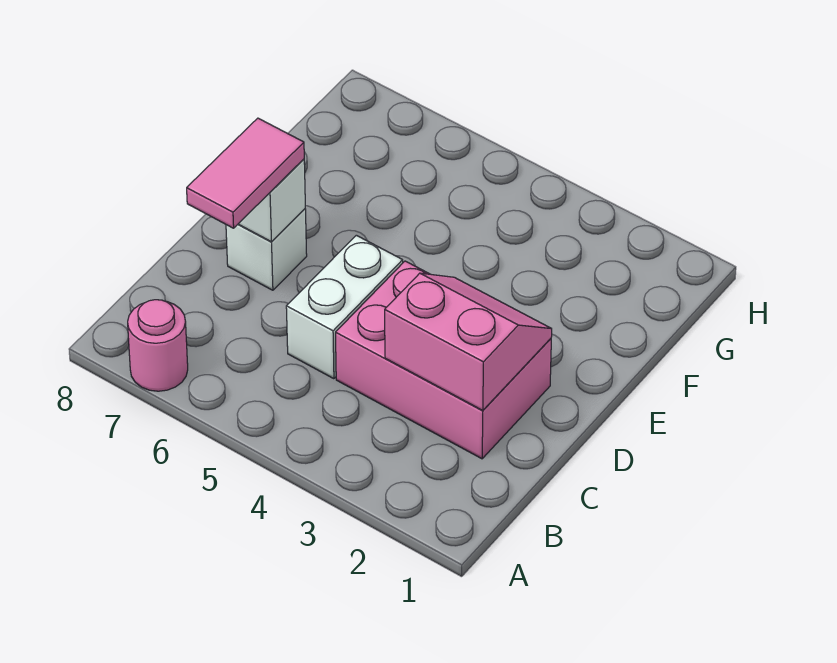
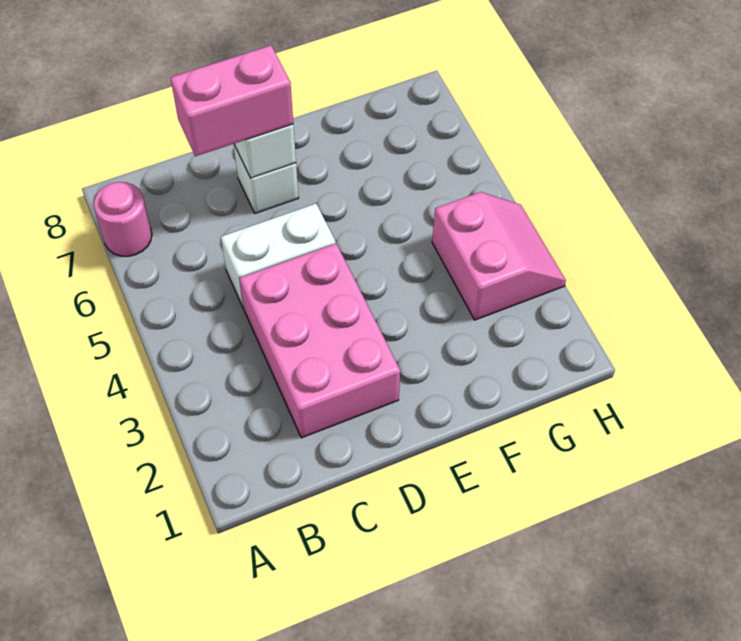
pink slope C2:D3 level 2 top C -> pink slope G3:H4 level 1 top G
pink tile C7:D7 level 3 -> pink brick C7:D7 level 3

